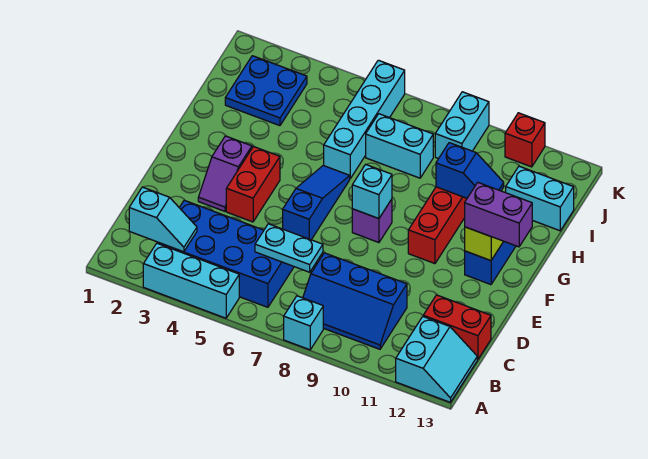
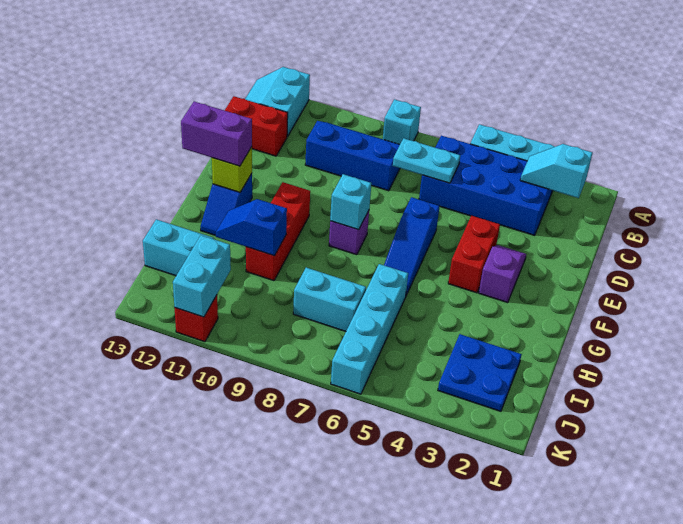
cyan brick J9:K9 level 1 -> cyan brick J11:K11 level 2

